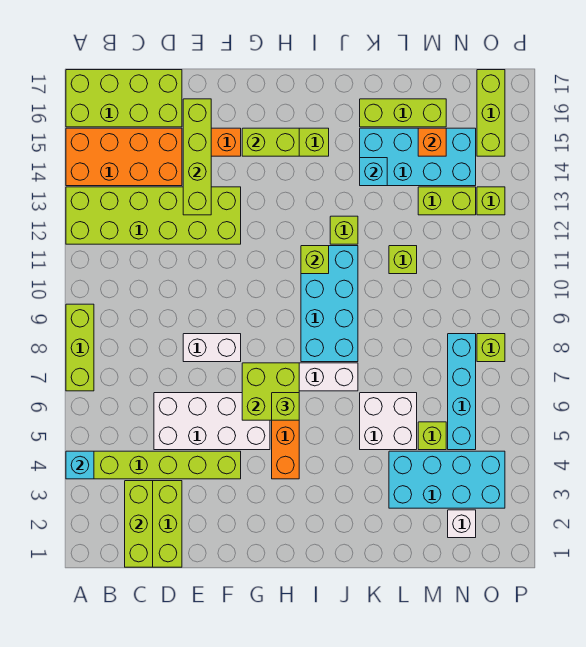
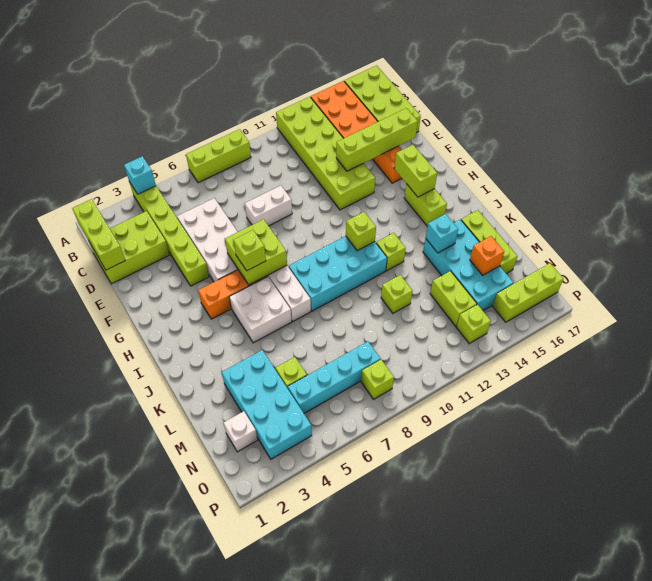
lime brick C1:C3 level 2 -> lime brick B1:D1 level 2
white brick E8:F8 level 1 -> white brick E8:E9 level 1
white brick K5:L6 level 1 -> white brick I5:J6 level 1

